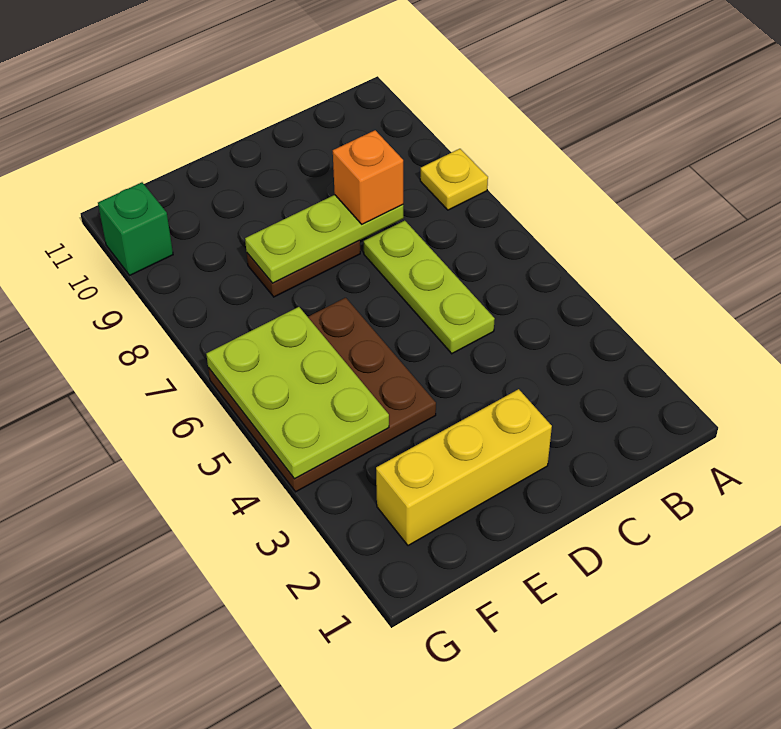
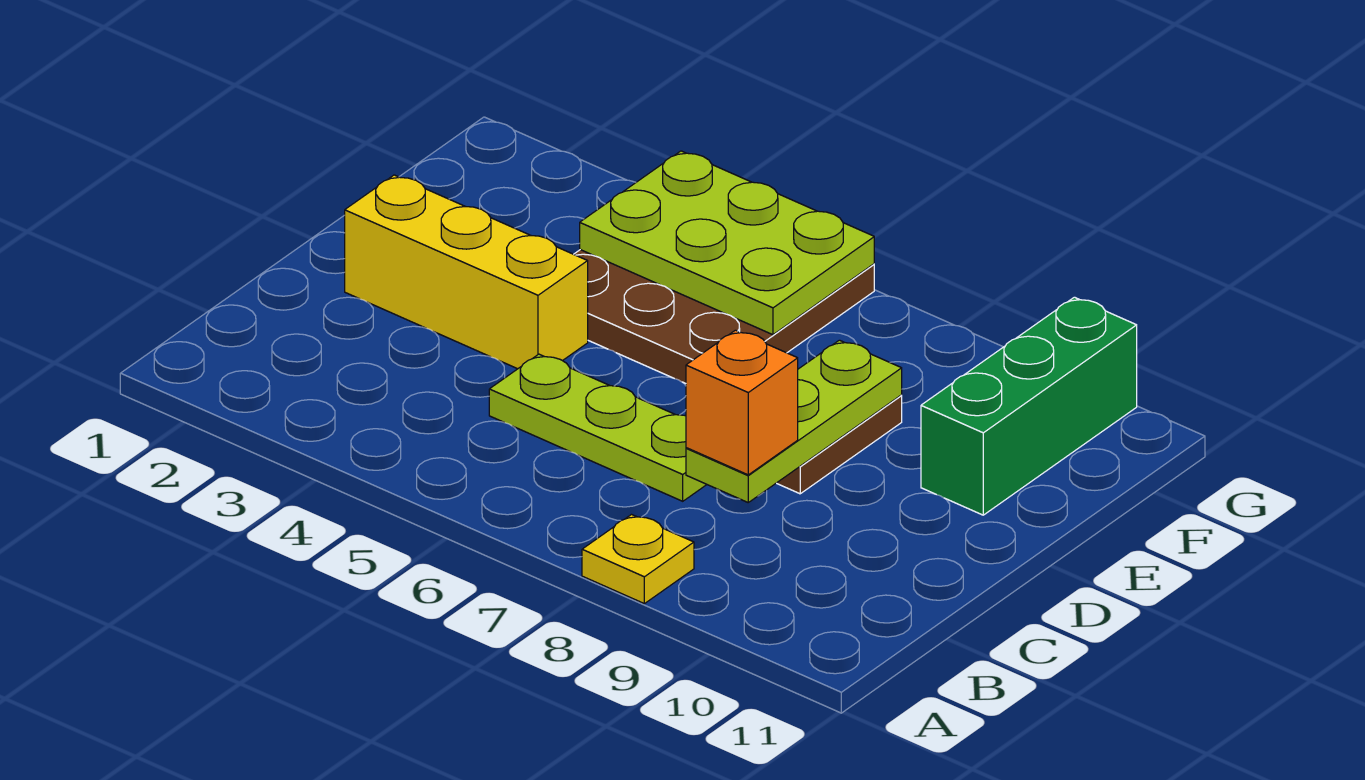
yellow brick D2:F2 level 1 -> yellow brick D2:D4 level 1
green brick G10 level 1 -> green brick E10:G10 level 1

